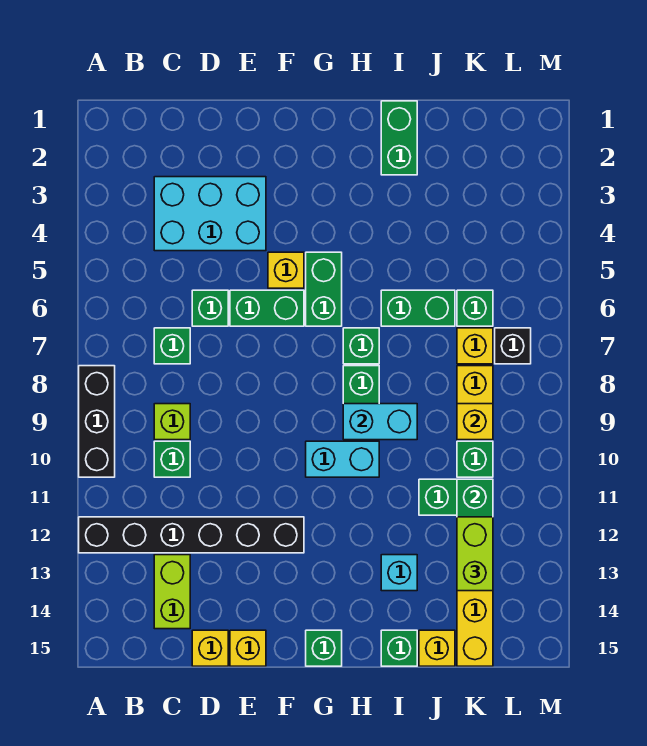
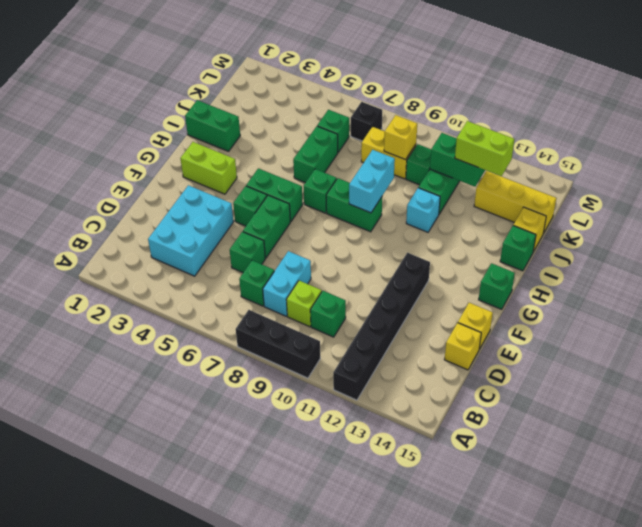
lime brick C13:C14 level 1 -> lime brick G2:G3 level 1
yellow brick F5 level 1 -> green brick F5 level 1
cyan brick G10:H10 level 1 -> cyan brick C8:D8 level 1
cyan brick I13 level 1 -> cyan brick I11 level 1
yellow brick K7 level 1 -> none

